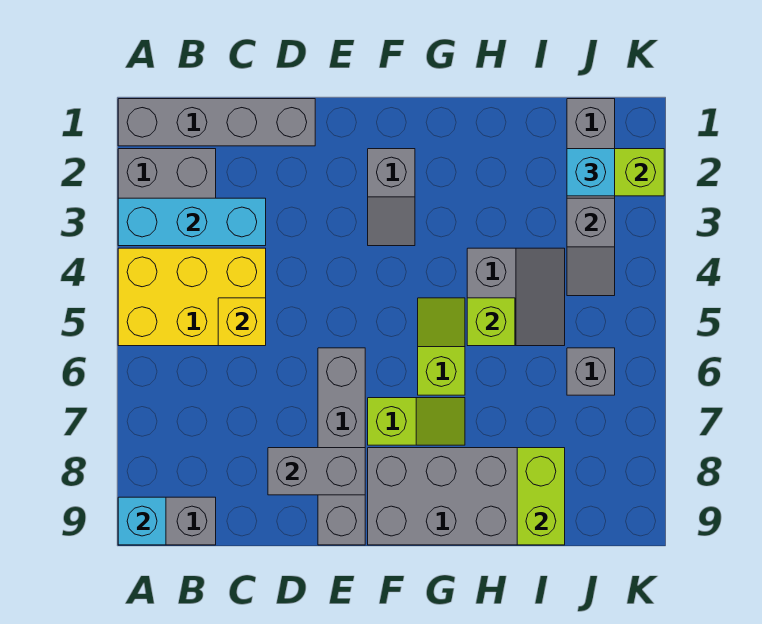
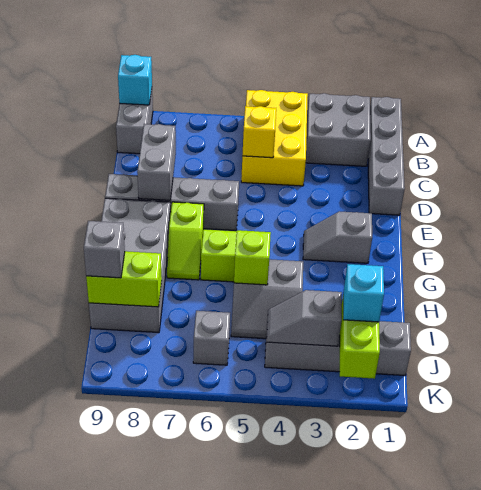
cyan brick A3:C3 level 2 -> none
none -> grey brick I9 level 3

